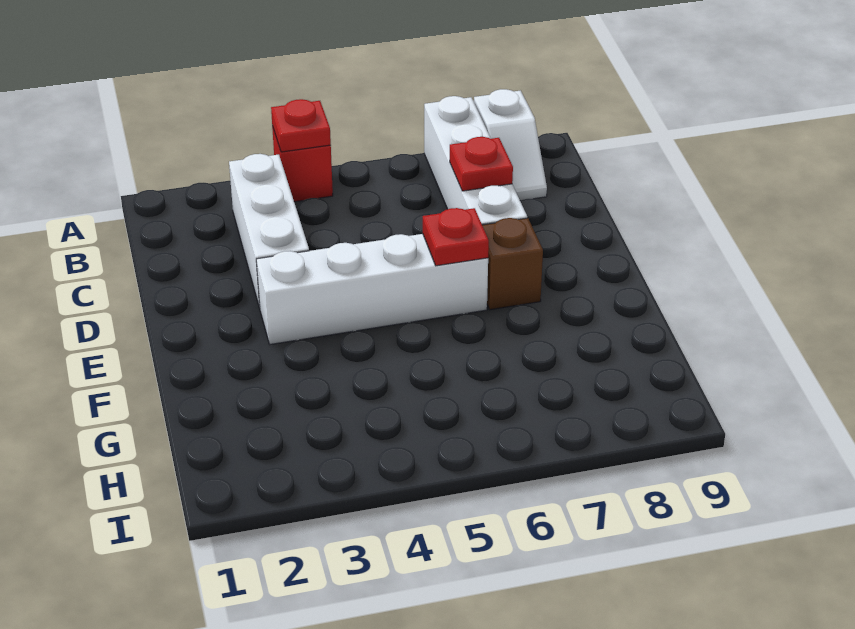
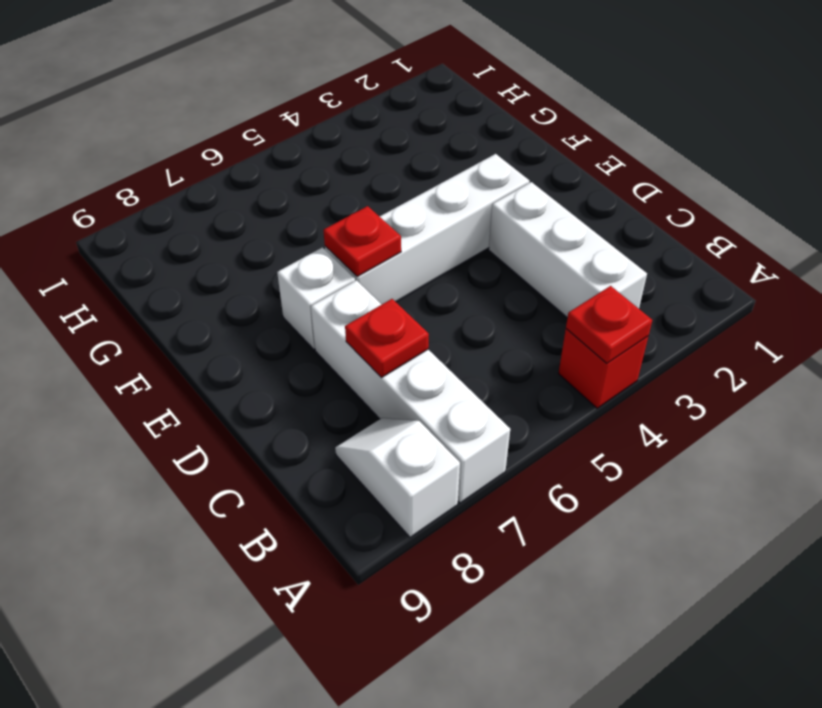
brown brick E7 level 1 -> white brick E7 level 1

